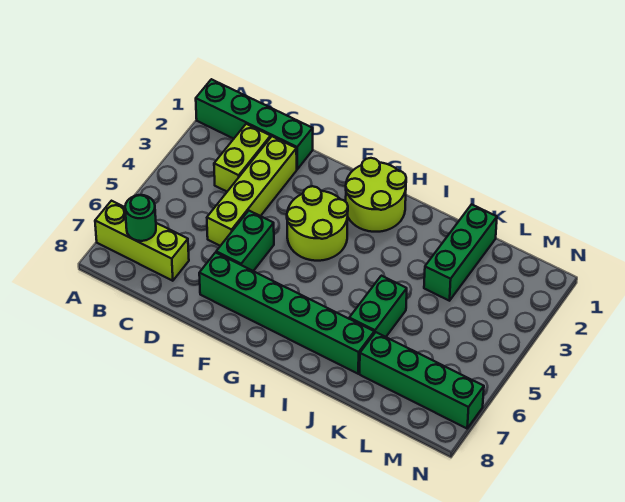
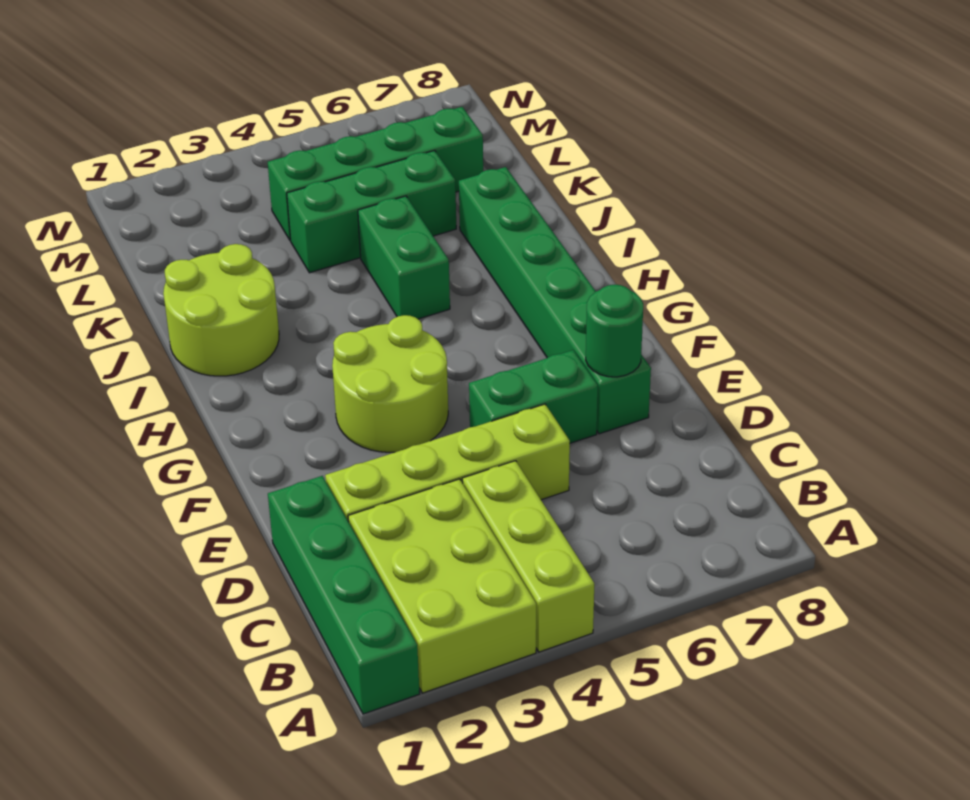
lime brick A7:C7 level 1 -> lime brick A4:C4 level 1
green round brick B7 level 2 -> green round brick E7 level 2
lime brick C2:C3 level 1 -> lime brick A2:C3 level 1
lime round brick G1:H2 level 1 -> lime round brick I1:J2 level 1
green brick J5:J6 level 1 -> green brick I5:J5 level 1
green brick K1:K3 level 1 -> green brick K4:K6 level 1
green brick K7:N7 level 1 -> green brick L4:L7 level 1

